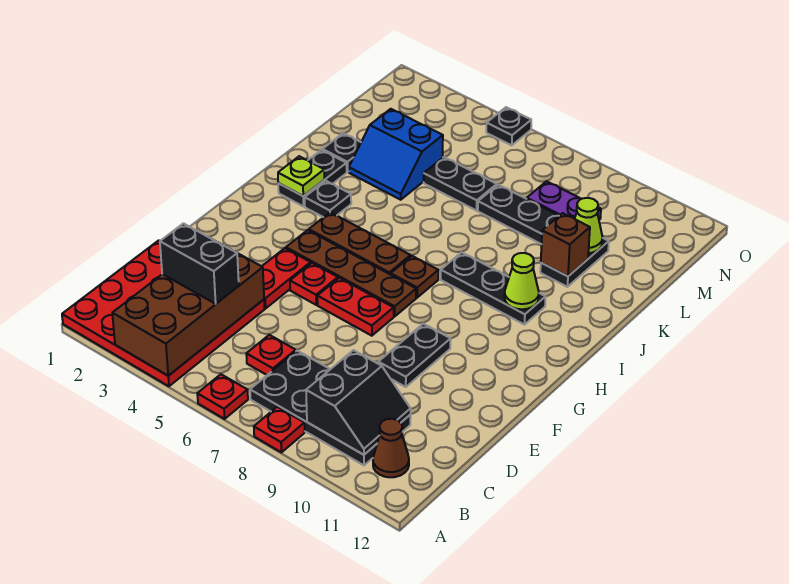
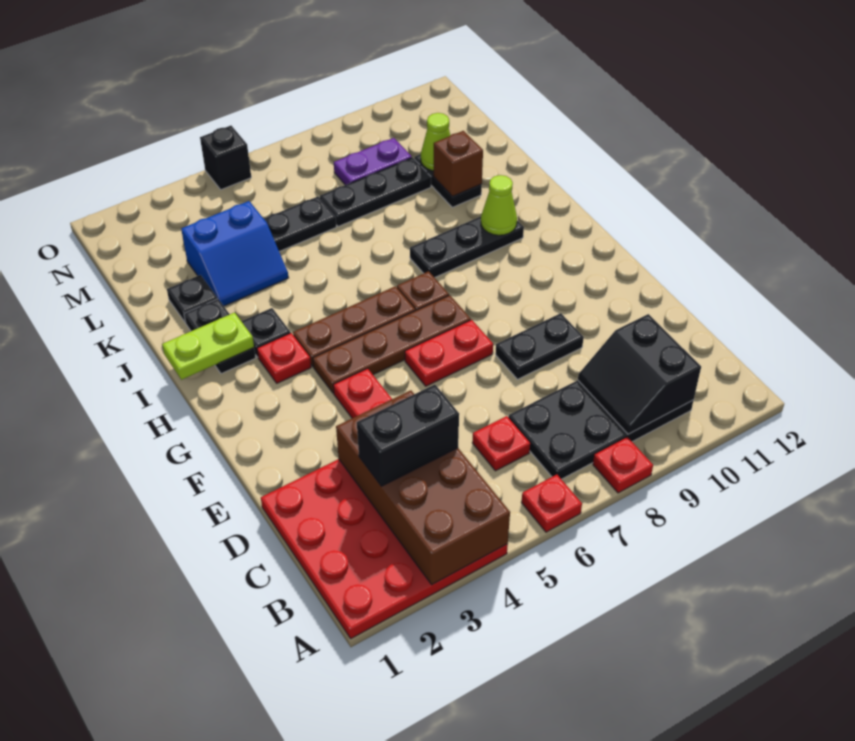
black slope B9:C10 level 2 top 9 -> black slope B9:C10 level 2 top 10
brown cone B11 level 1 -> none
black plate E9:F9 level 1 -> black plate E8:E9 level 1
red plate F5 level 1 -> red plate H3 level 1
lime plate I2 level 2 -> lime plate I1:I2 level 2
black plate O5 level 1 -> black brick O5 level 1

